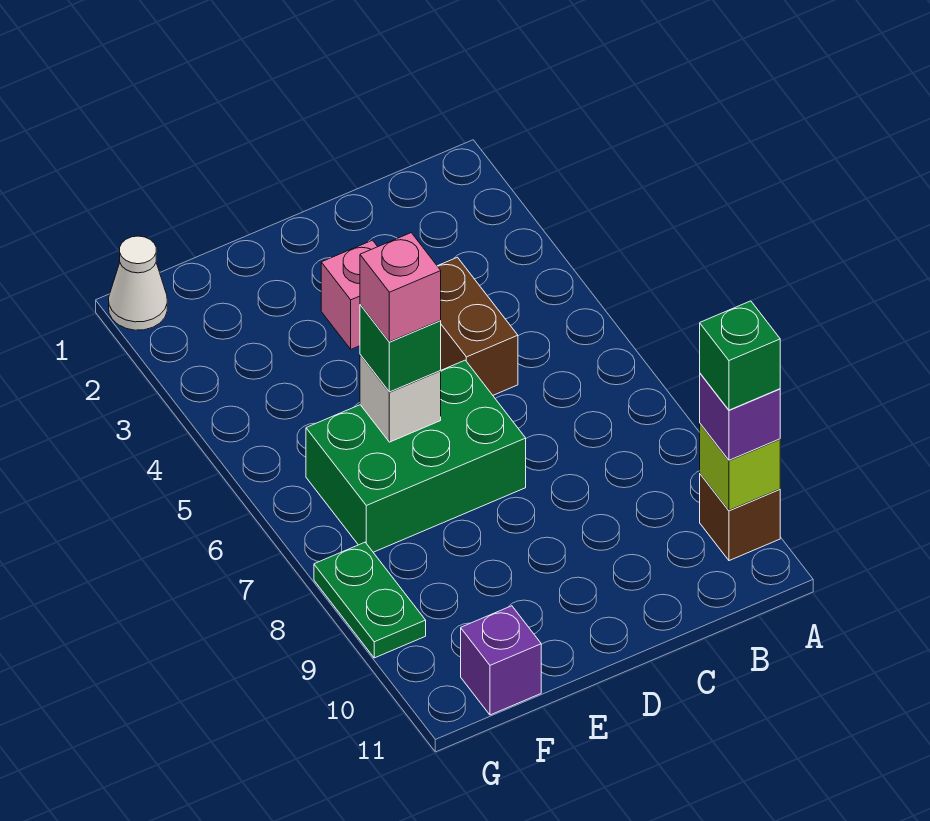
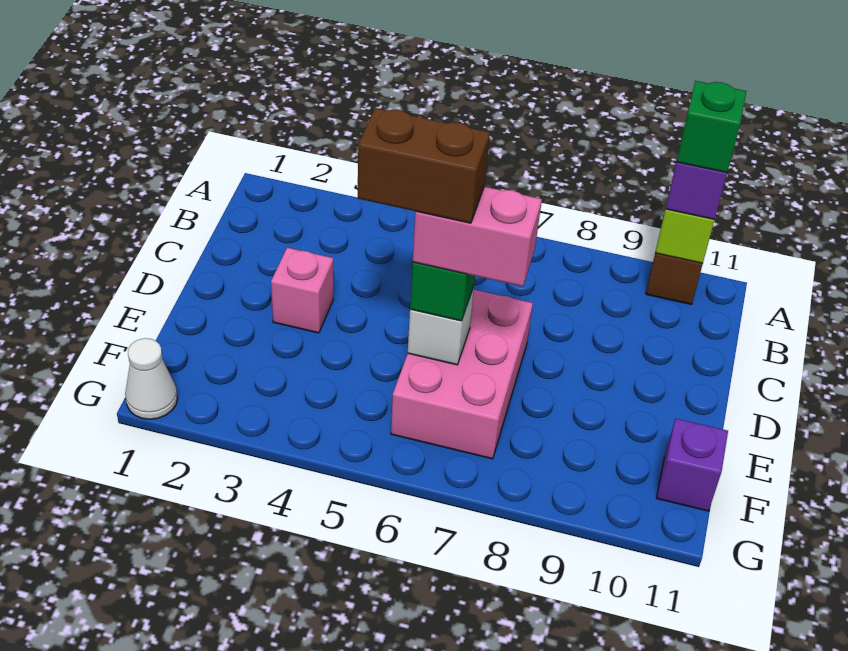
brown brick C4:C5 level 1 -> brown brick E5:E6 level 5
green brick D6:F7 level 1 -> pink brick D6:F7 level 1
pink brick E6 level 4 -> pink brick E6:E7 level 4
green plate G8:G9 level 1 -> none

